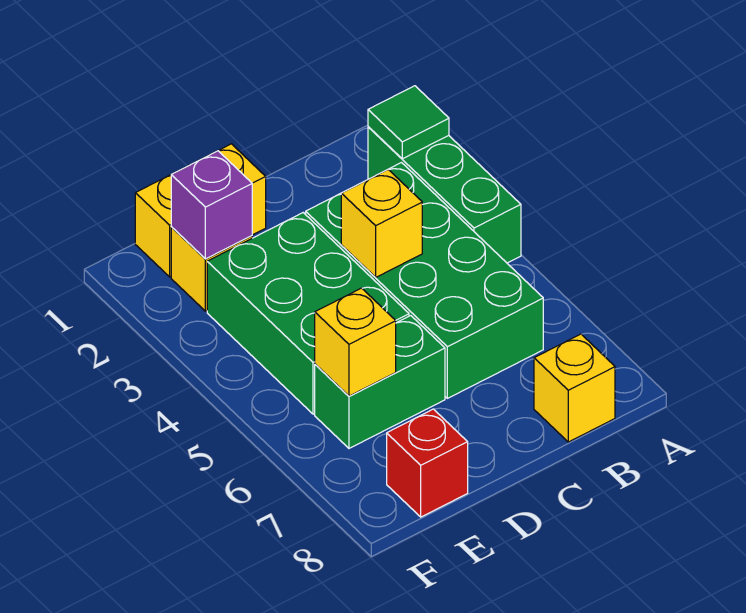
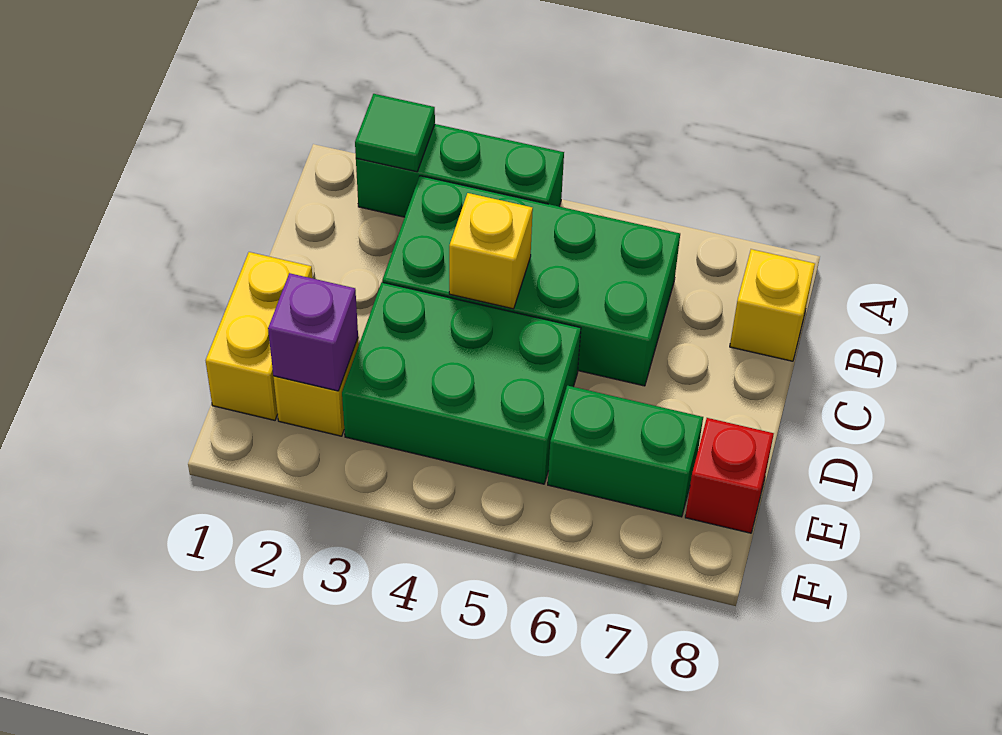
green brick D6:E6 level 1 -> green brick E6:E7 level 1
yellow brick E6 level 2 -> none

